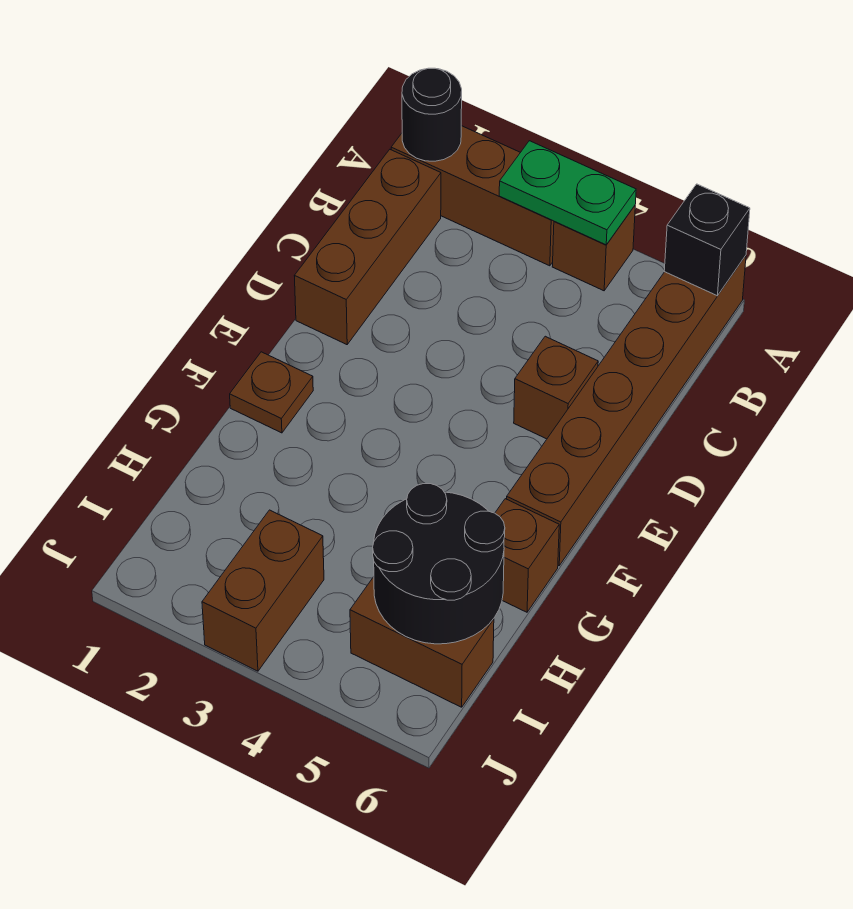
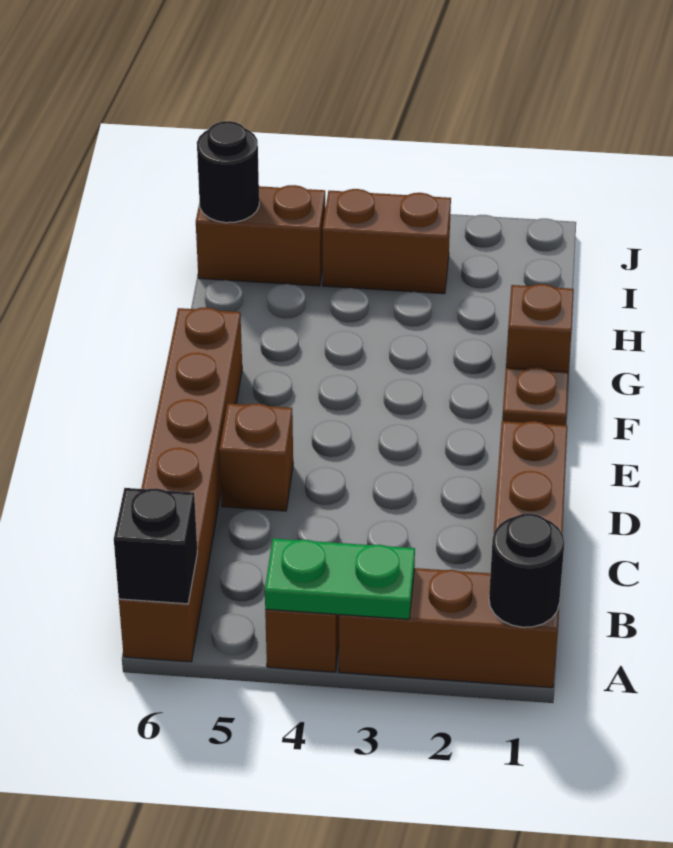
brown brick G6 level 1 -> brown brick G1 level 1
black round brick H5:I6 level 2 -> black round brick I6 level 2
brown brick I3:J3 level 1 -> brown brick I3:I4 level 1

